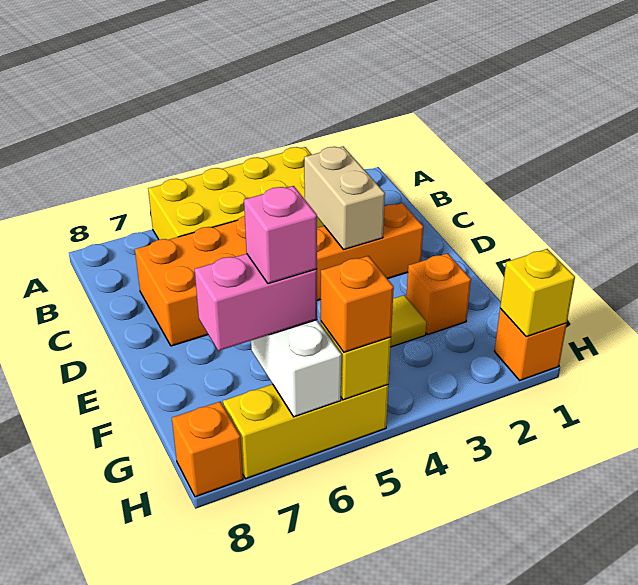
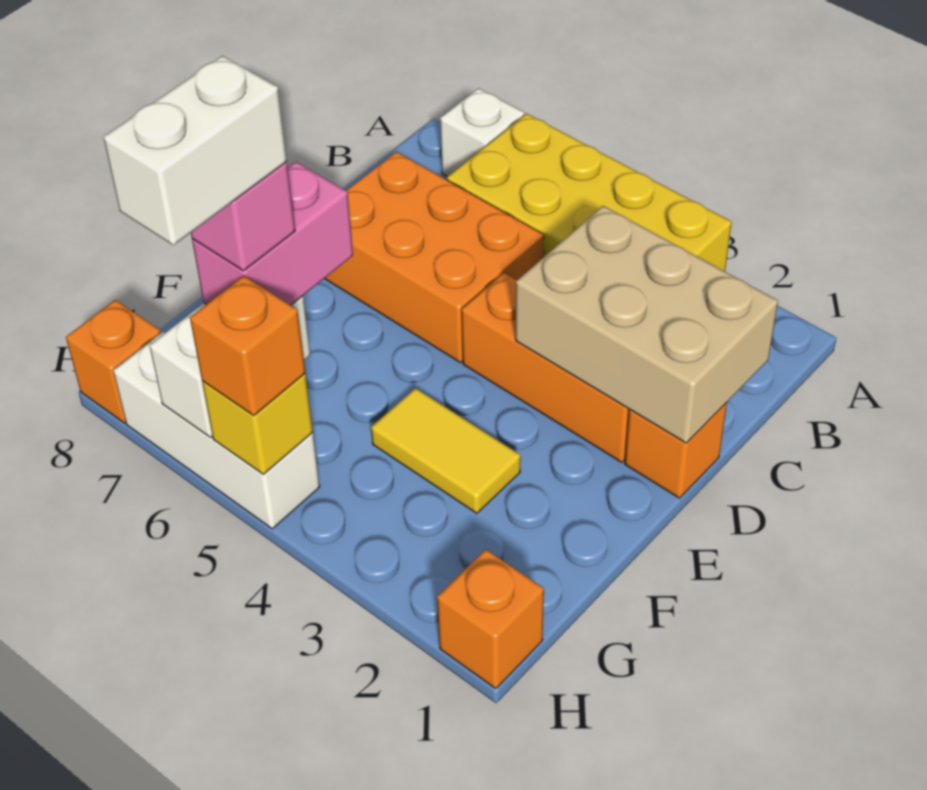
none -> white brick A7 level 1
tan brick C3:D3 level 2 -> tan brick C1:D3 level 2
orange brick F2 level 1 -> orange brick D1 level 1
pink brick G6:G7 level 3 -> pink brick F6:G6 level 3
none -> white brick G6:H6 level 5
yellow brick H1 level 2 -> none
yellow brick H5:H7 level 1 -> white brick H5:H7 level 1

